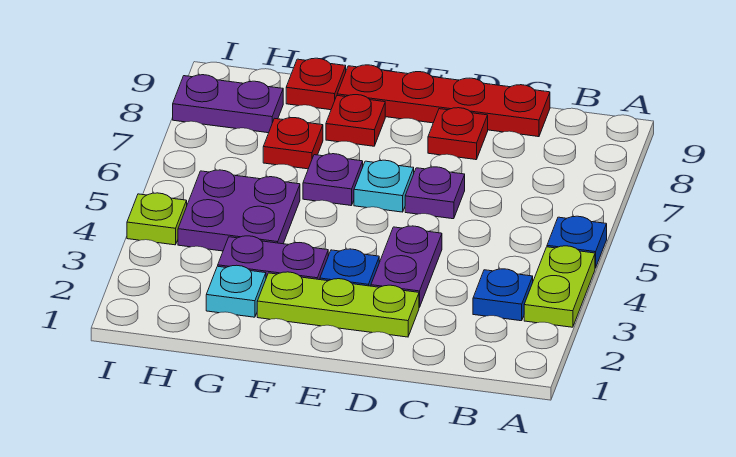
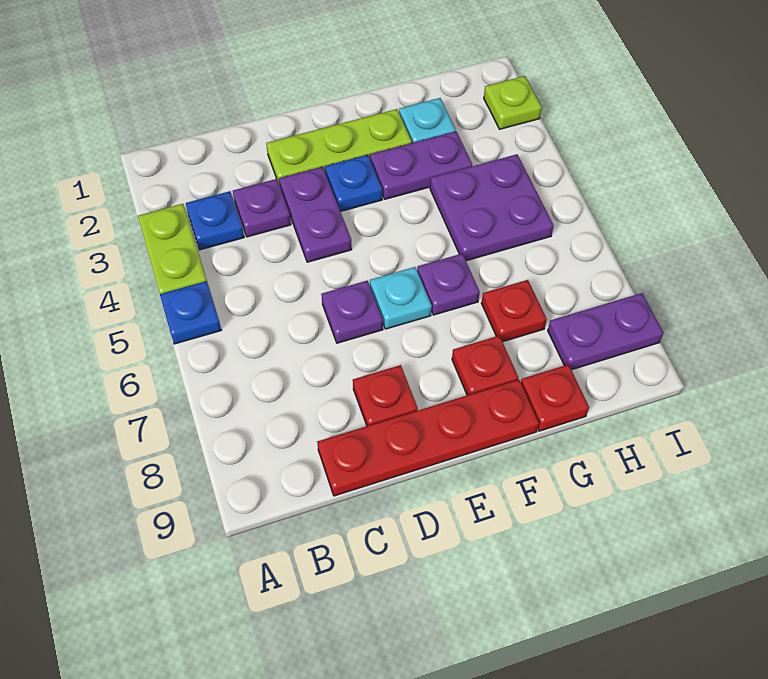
none -> purple plate C3 level 1
lime plate I4 level 1 -> lime plate I2 level 1

